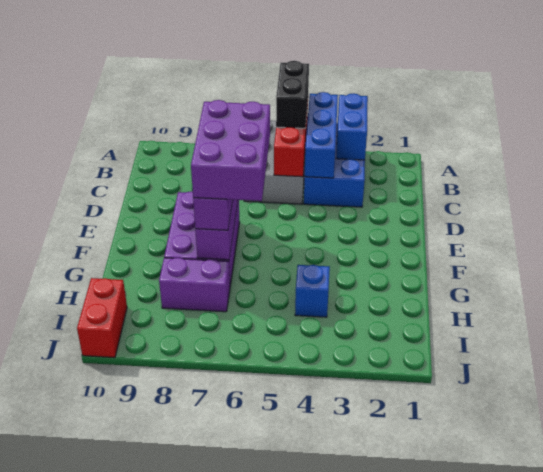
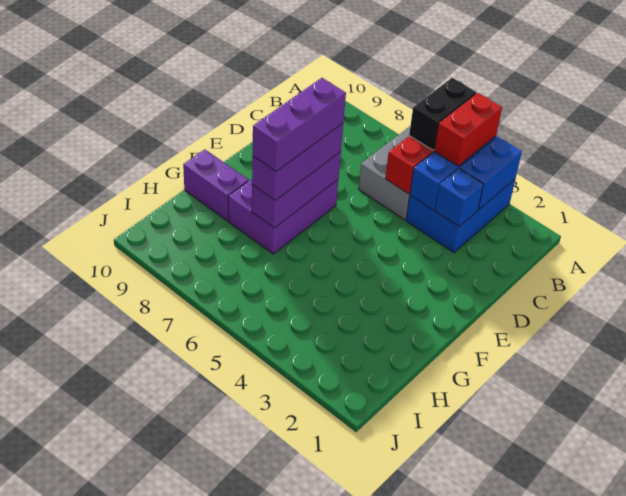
purple brick E6:G7 level 4 -> purple brick E7:G7 level 4
blue brick H4 level 1 -> blue brick C3 level 2
purple brick H7:H8 level 1 -> purple brick G9:G10 level 1
red brick I10:J10 level 1 -> red brick A4:B4 level 3

